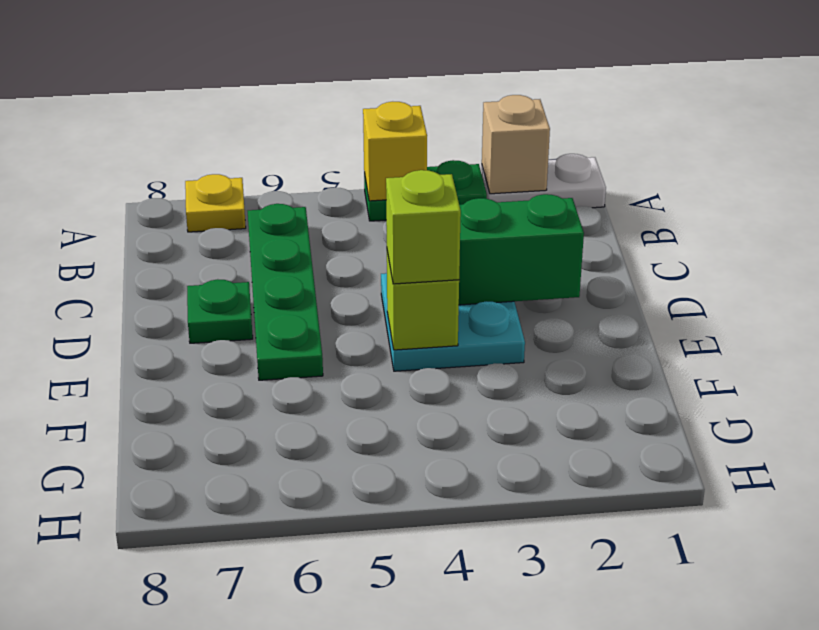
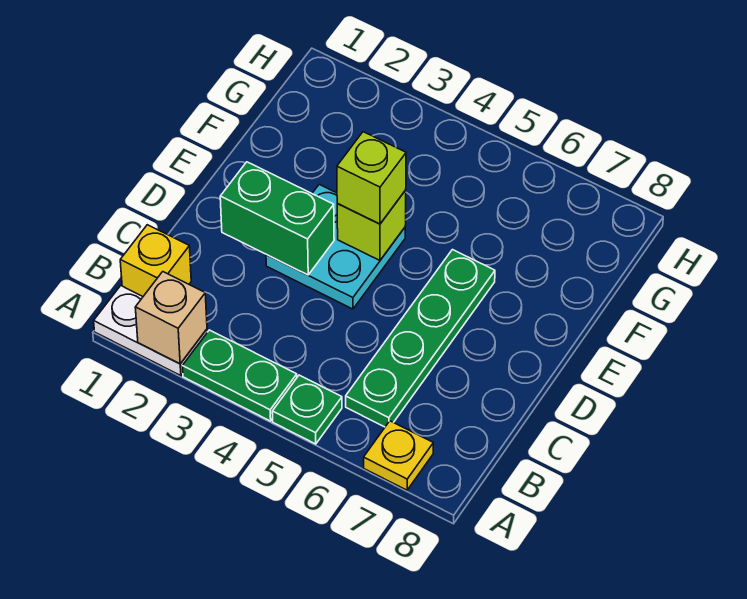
yellow brick A4 level 2 -> yellow brick B1 level 1
green plate D7 level 1 -> green plate A5 level 1

